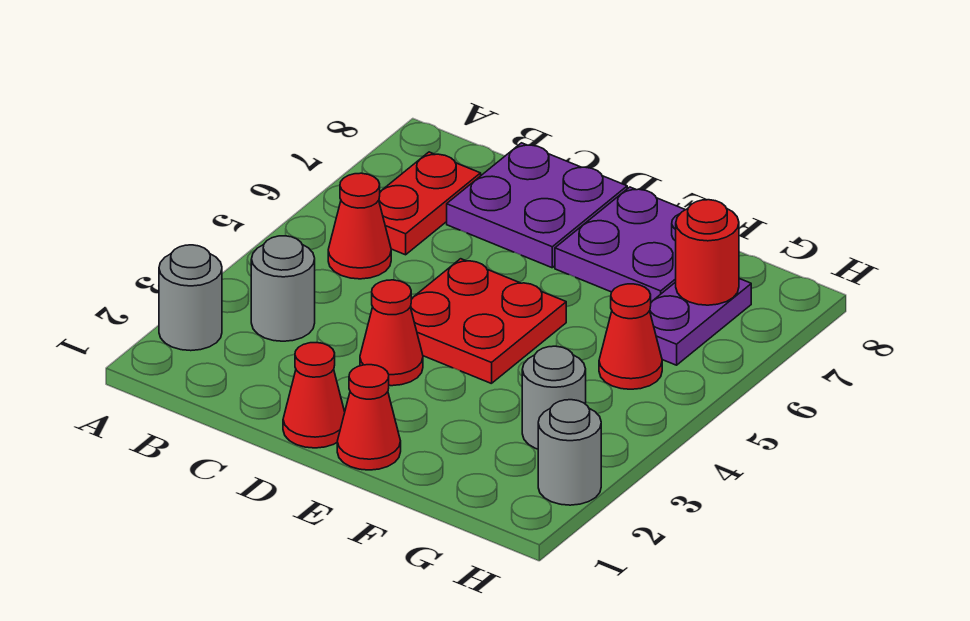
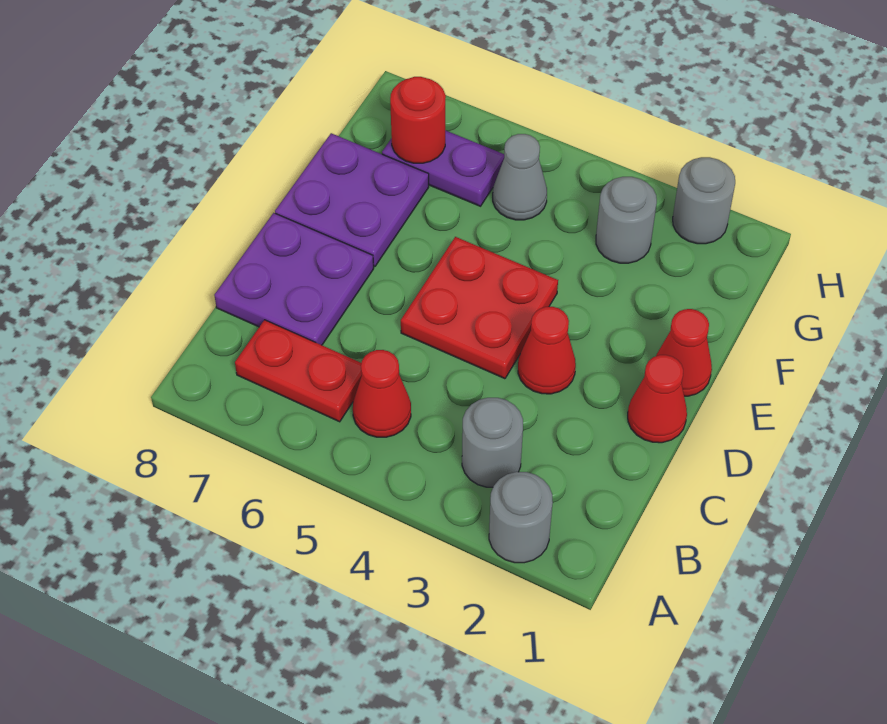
red cone G5 level 1 -> grey cone G5 level 1

